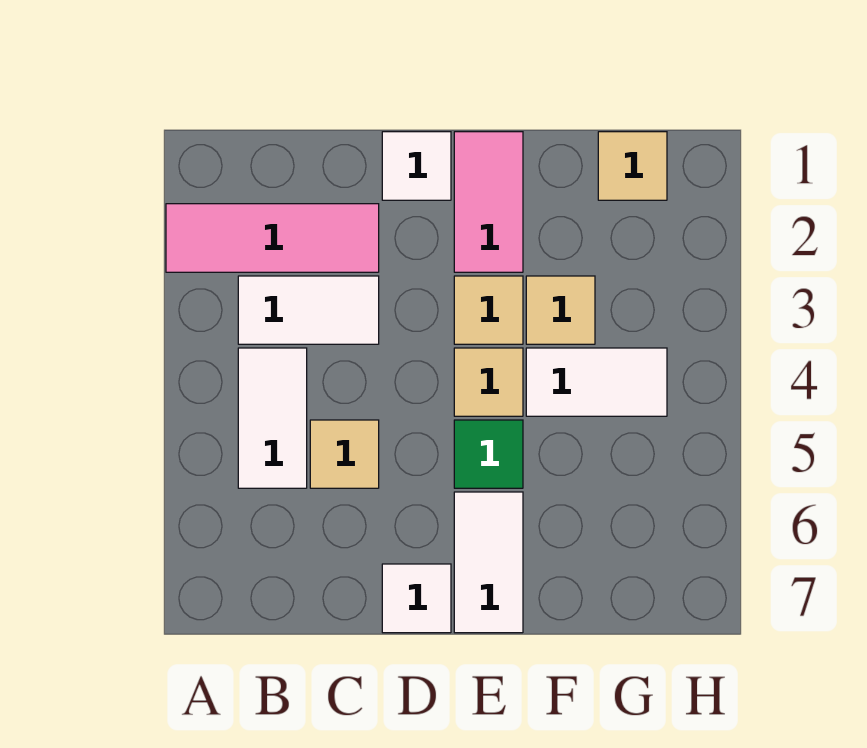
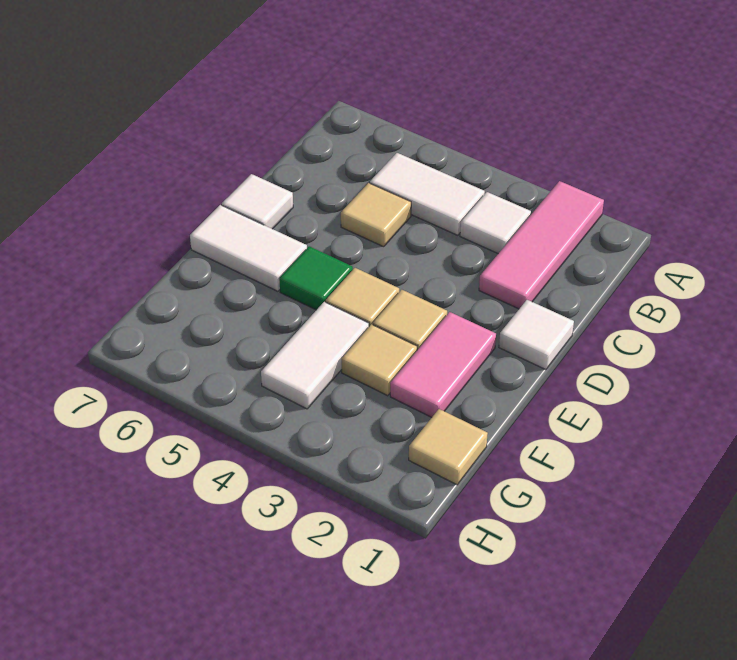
white tile B3:C3 level 1 -> white tile B3 level 1
pink tile E1:E2 level 1 -> pink tile E2:F2 level 1

